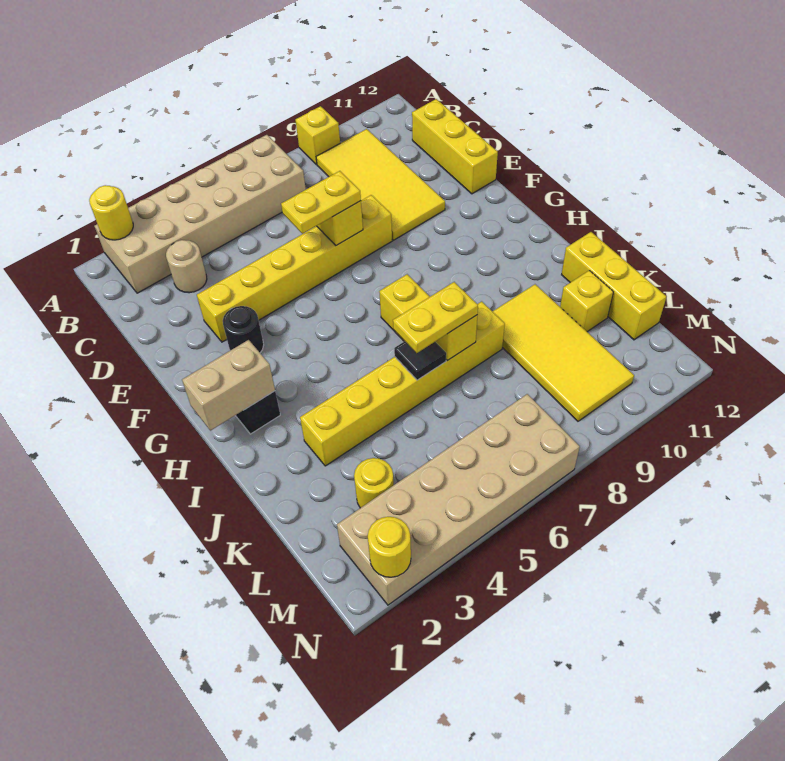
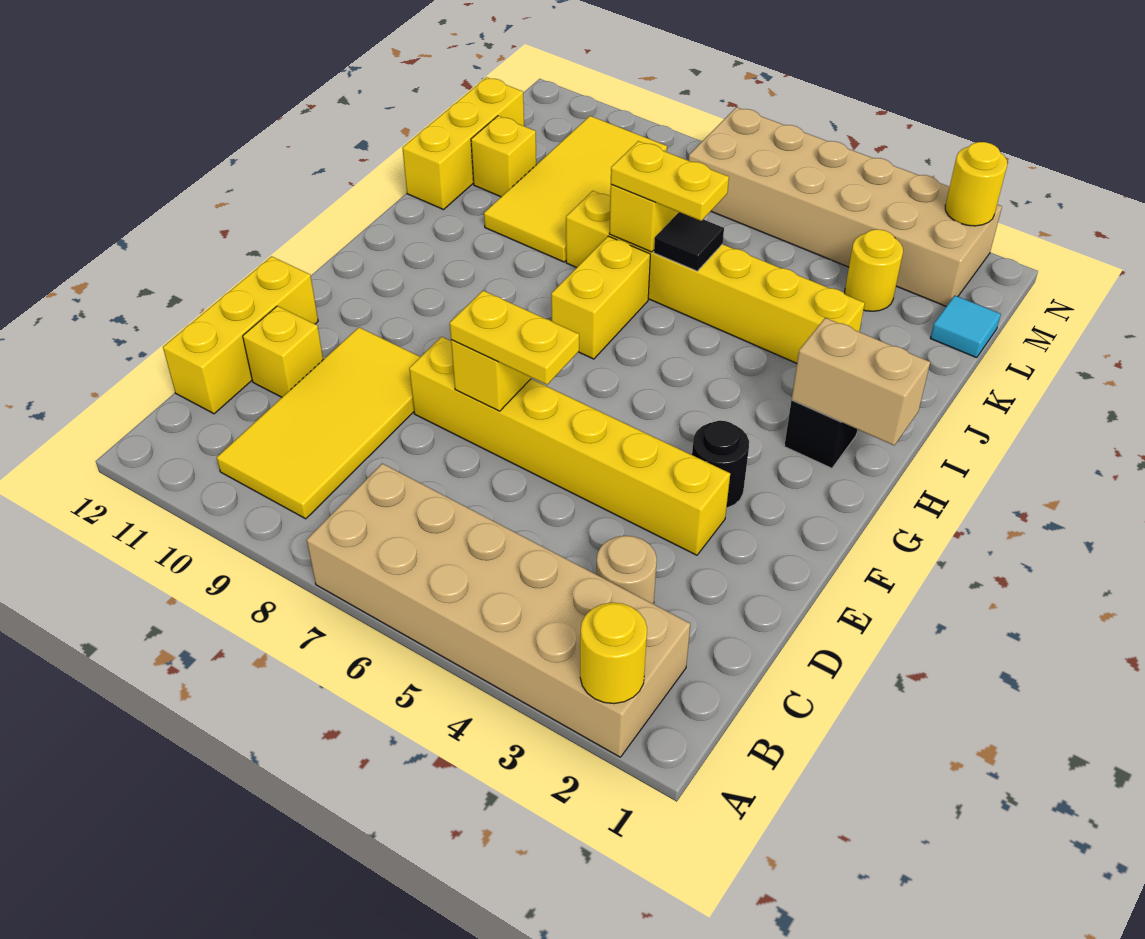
yellow brick A9 level 1 -> yellow brick D11 level 1
none -> cyan tile L1 level 1

